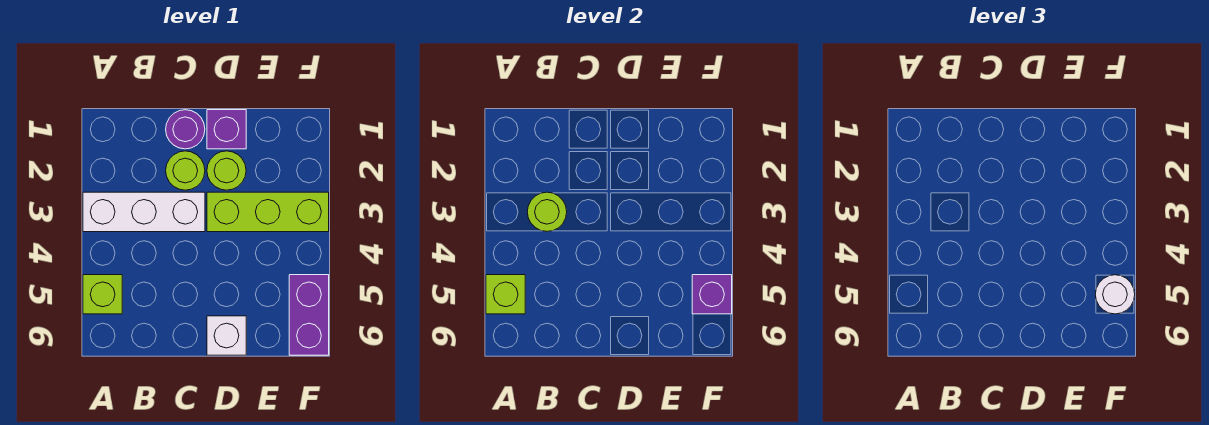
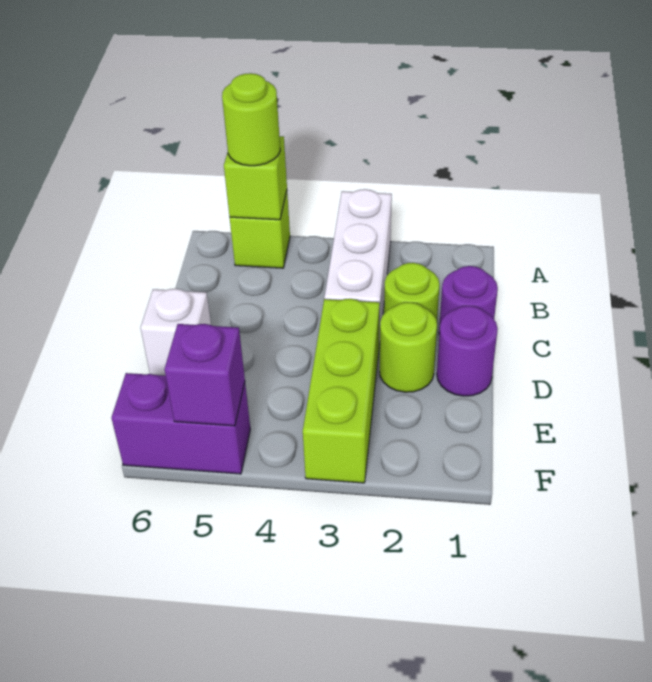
lime round brick B3 level 2 -> lime round brick A5 level 3
purple brick D1 level 1 -> purple round brick D1 level 1
white round brick F5 level 3 -> none

